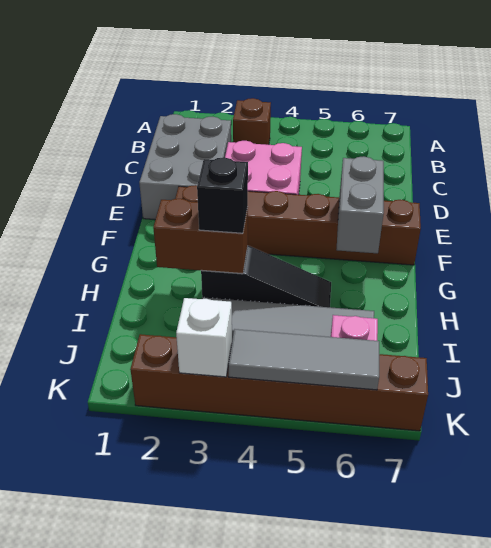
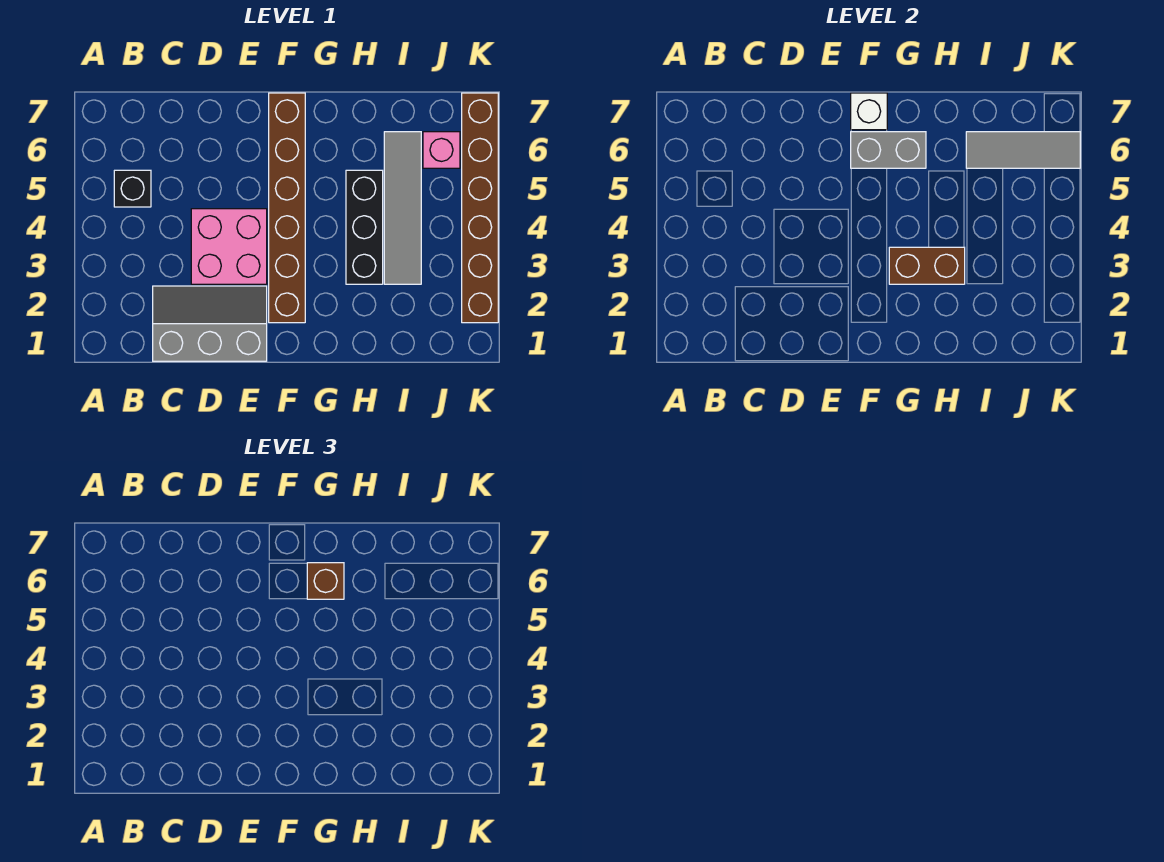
brown brick B3 level 1 -> brown brick G6 level 3
grey brick C1:E2 level 1 -> grey slope C1:E2 level 1 top 1
brown brick H2:H3 level 2 -> brown brick G3:H3 level 2
black slope H3:H5 level 1 top 3 -> black brick H3:H5 level 1
black brick H3 level 3 -> black brick B5 level 1
white brick K3 level 2 -> white brick F7 level 2
grey tile K4:K6 level 2 -> grey tile I6:K6 level 2

